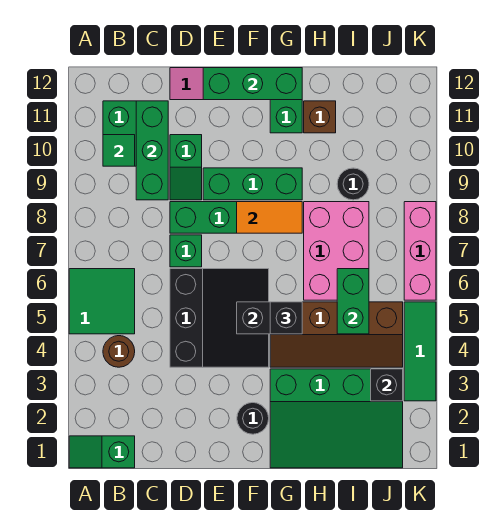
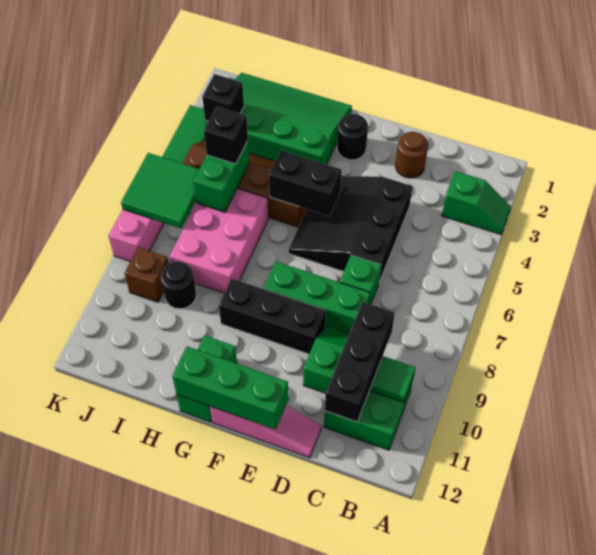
green slope A1:B1 level 1 top B -> green slope A3:B3 level 1 top B
green tile A5:B6 level 1 -> green tile J6:K7 level 2
brown round brick B4 level 1 -> brown round brick D2 level 1
green brick C9:C11 level 2 -> black brick C9:C11 level 2
green brick E9:G9 level 1 -> black brick E9:G9 level 1
orange tile F8:G8 level 2 -> none
black brick G5 level 3 -> black brick I5 level 3
brown brick H11 level 1 -> brown brick J9 level 1

